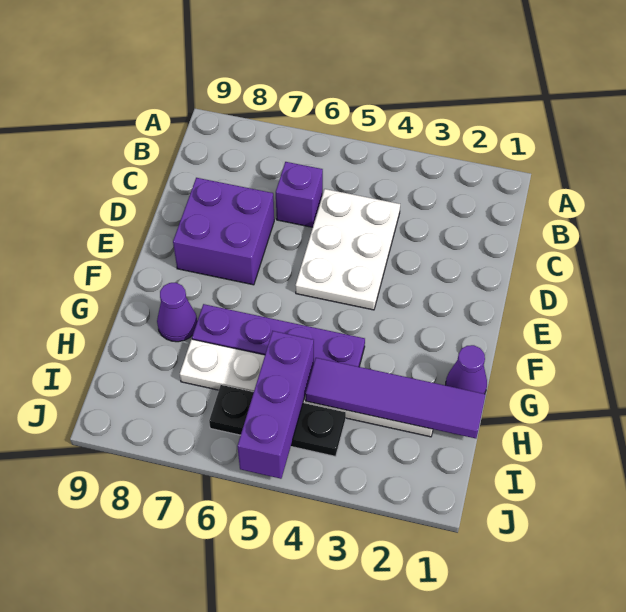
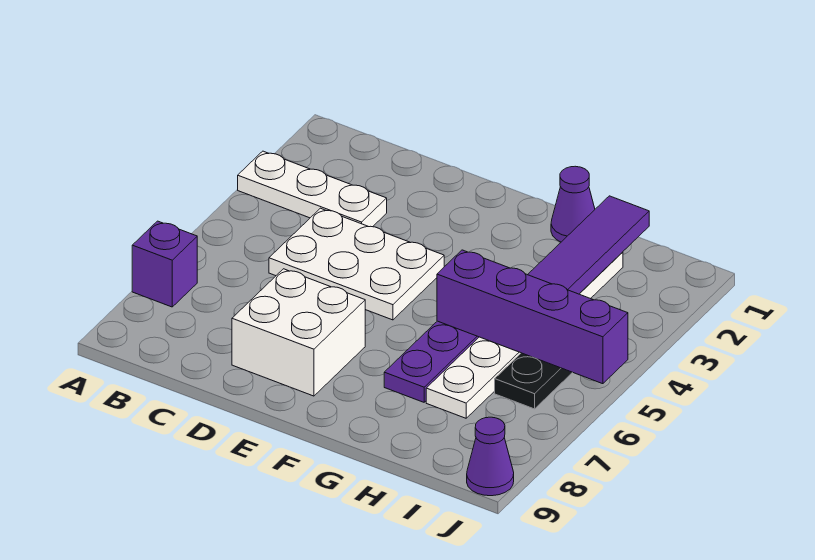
none -> white plate A3:C3 level 1
purple brick C6 level 1 -> purple brick A7 level 1
purple brick D7:E8 level 1 -> white brick D7:E8 level 1
purple cone G8 level 1 -> purple cone J9 level 1
purple brick H5:J5 level 2 -> purple brick G5:J5 level 2

